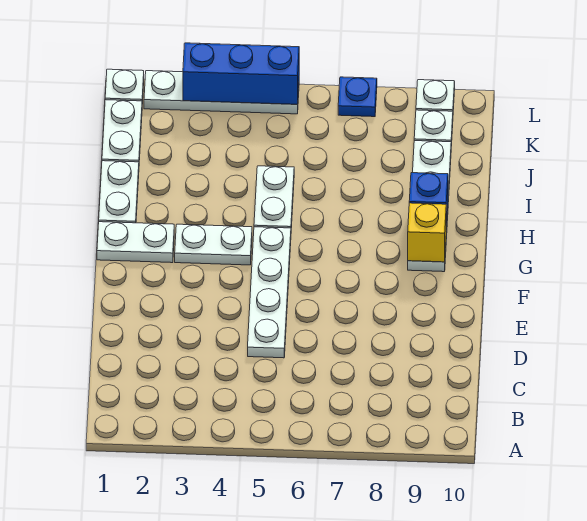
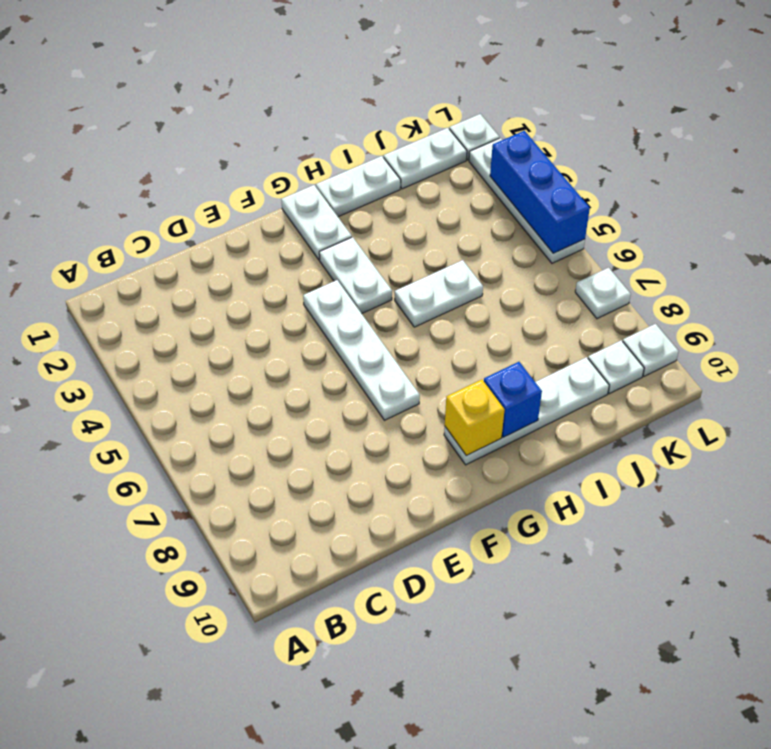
white plate D5:G5 level 1 -> white plate F4:F7 level 1
blue plate L7 level 1 -> white plate L7 level 1

